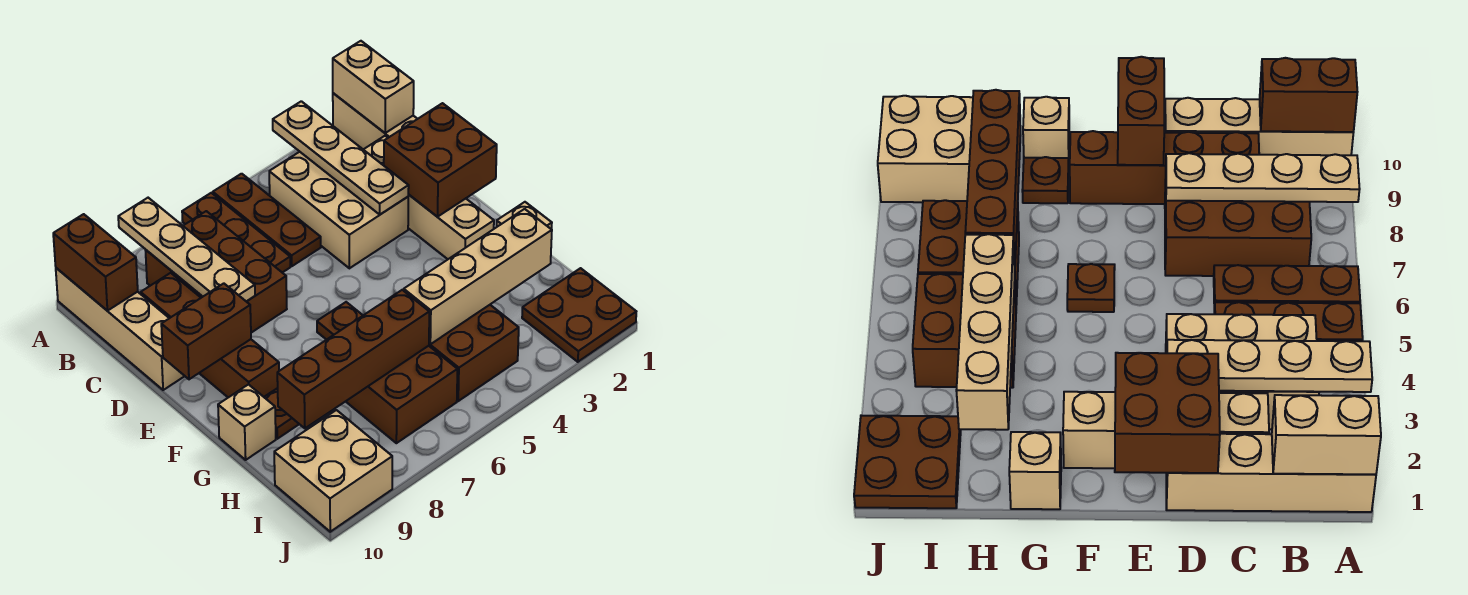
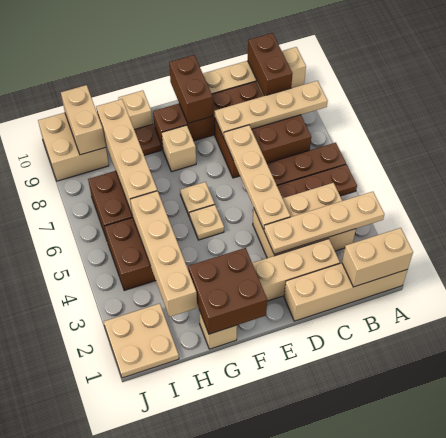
brown brick A10:B10 level 2 -> brown brick B9:B10 level 2
brown brick D1:E2 level 2 -> brown brick F1:G2 level 2
none -> tan plate D4:D7 level 2
none -> tan plate F5 level 1
brown plate F6 level 1 -> tan plate F6 level 1
none -> tan brick F8 level 1
brown brick H6:H9 level 2 -> tan brick H6:H9 level 2
brown plate I1:J2 level 1 -> tan plate I1:J2 level 1
none -> tan brick I9:I10 level 2

